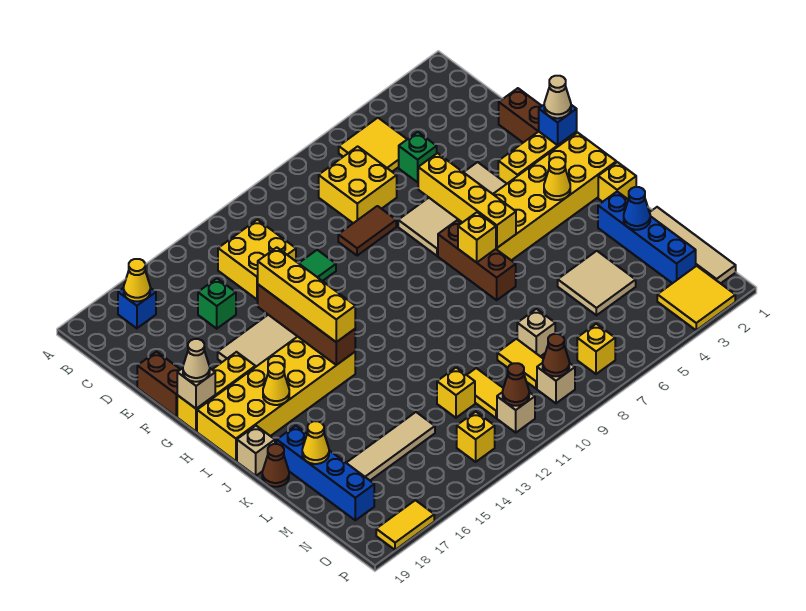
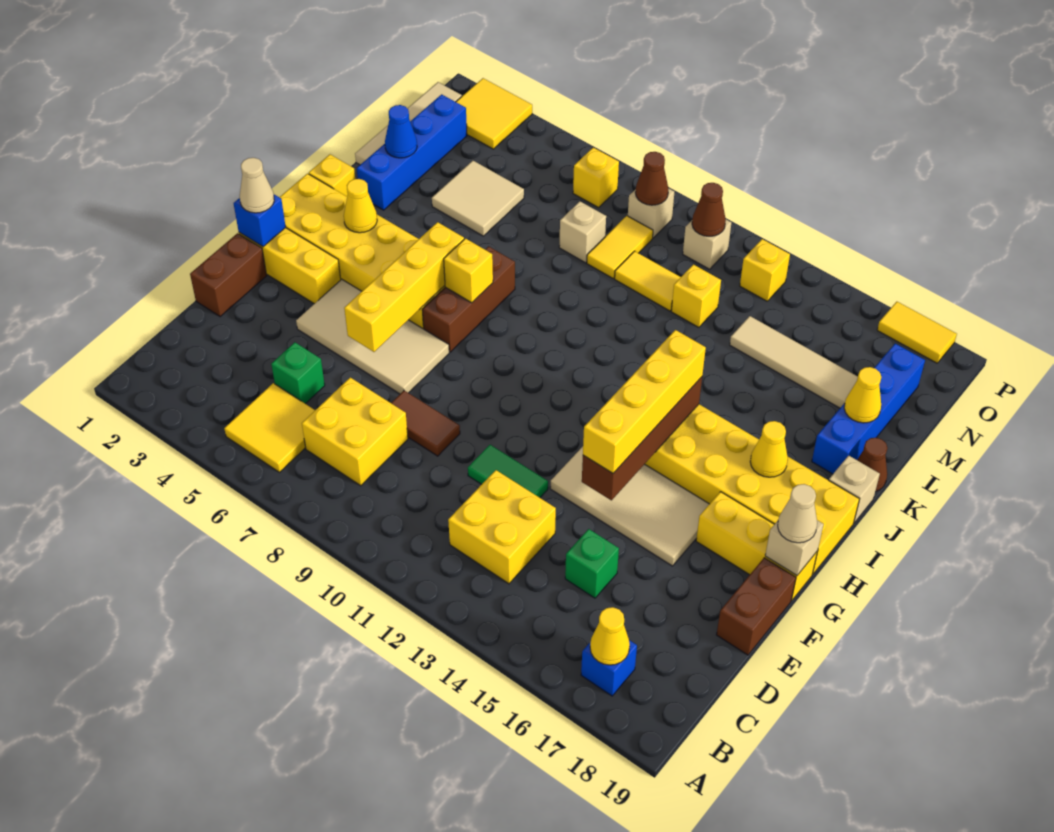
yellow tile M11:N11 level 1 -> yellow tile M10:M11 level 1

